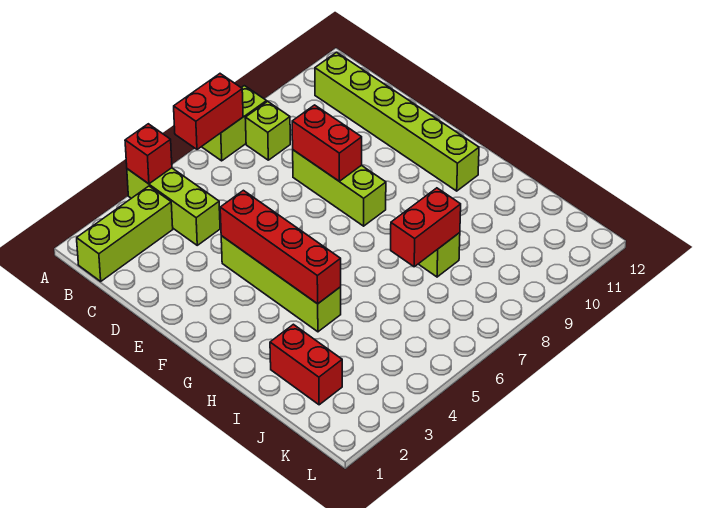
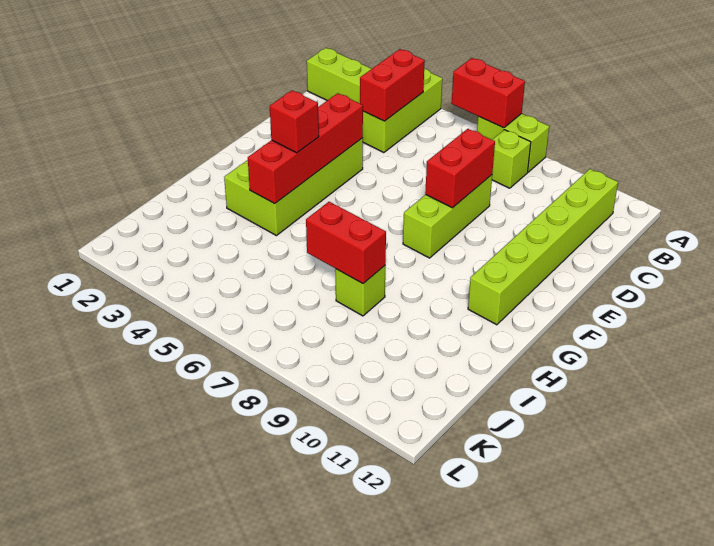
red brick A4 level 2 -> red brick G4 level 3
lime brick E4:H4 level 1 -> lime brick E3:H4 level 1
red brick I2:J2 level 1 -> red brick B4:C4 level 2

